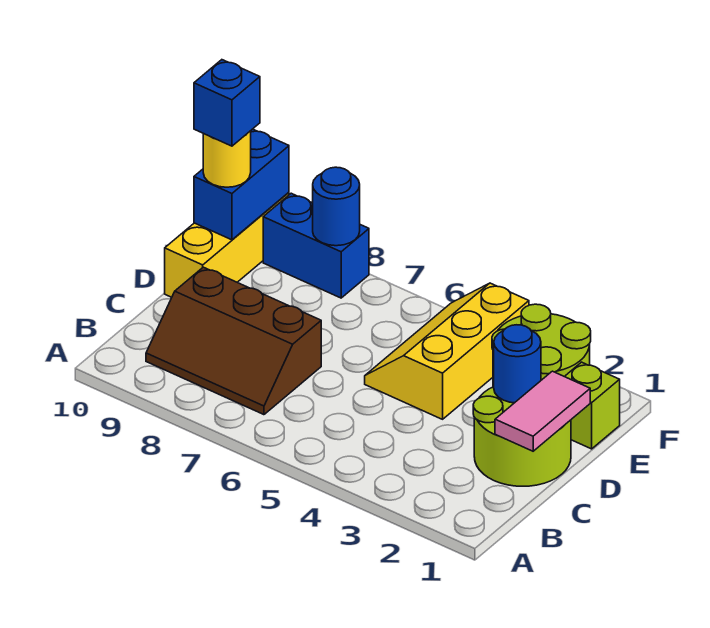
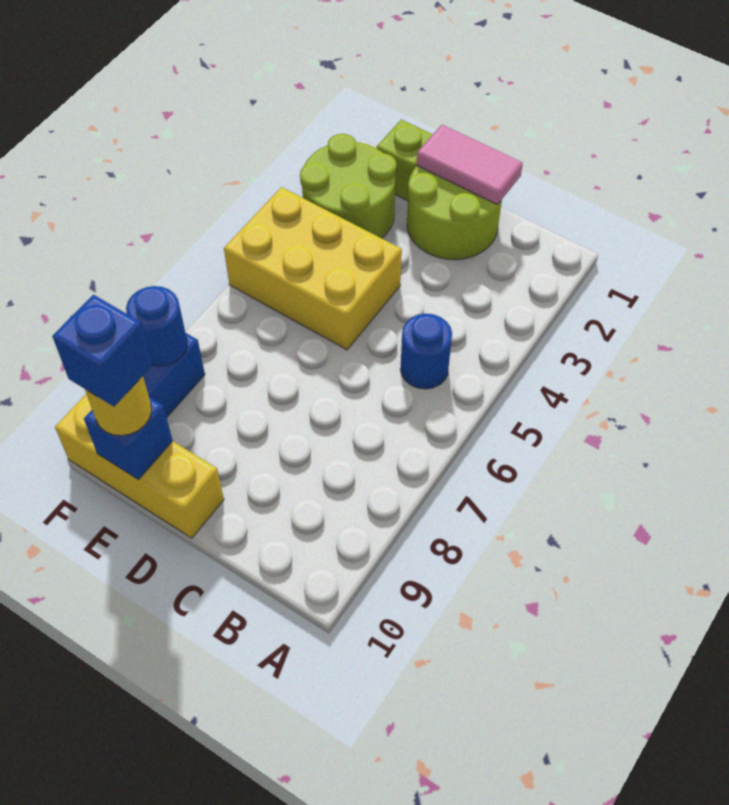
brown slope B7:C9 level 1 top C -> none
blue round brick D2 level 2 -> blue round brick B5 level 1
yellow slope D4:F5 level 1 top 4 -> yellow brick D4:F5 level 1
blue brick E10:F10 level 2 -> blue brick E10 level 2

